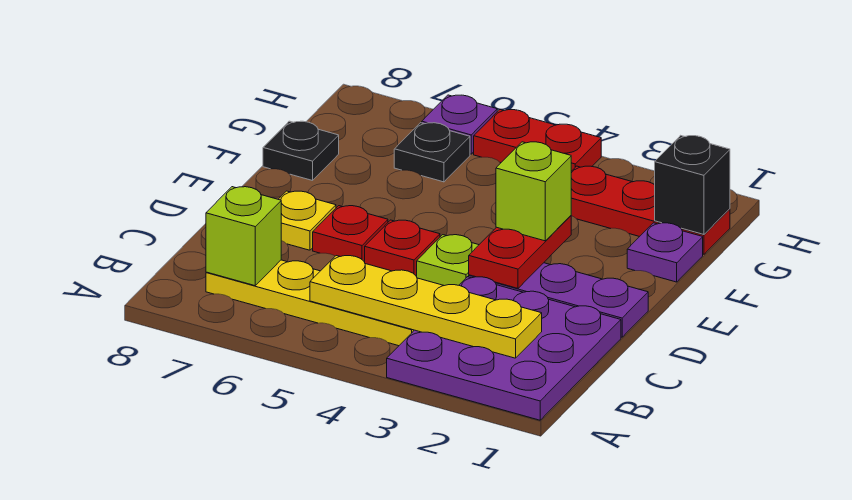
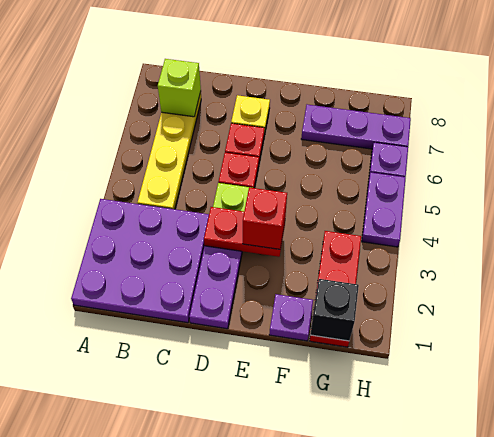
yellow plate B2:B5 level 2 -> none
lime brick E3 level 3 -> red brick E3 level 3
none -> purple plate F7:H7 level 1
black plate F8 level 1 -> none
black plate G6 level 1 -> none
red plate H4:H5 level 1 -> purple plate H4:H5 level 1

